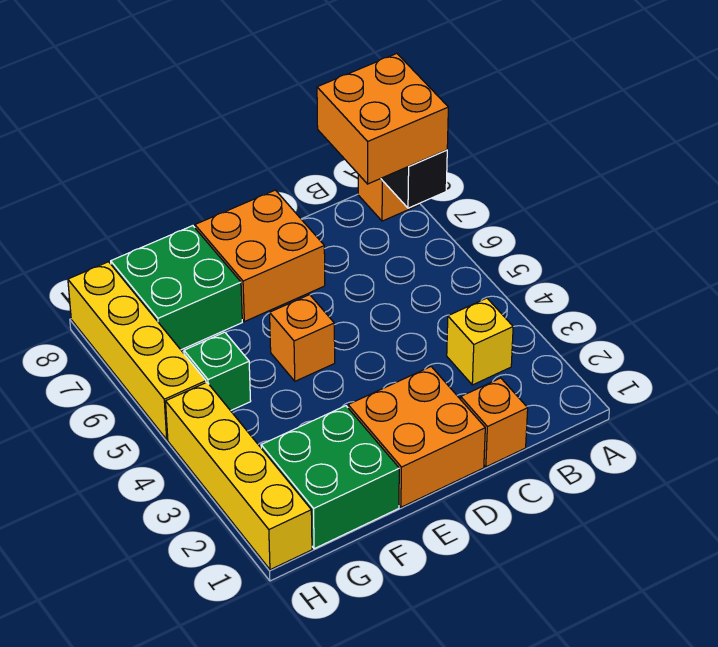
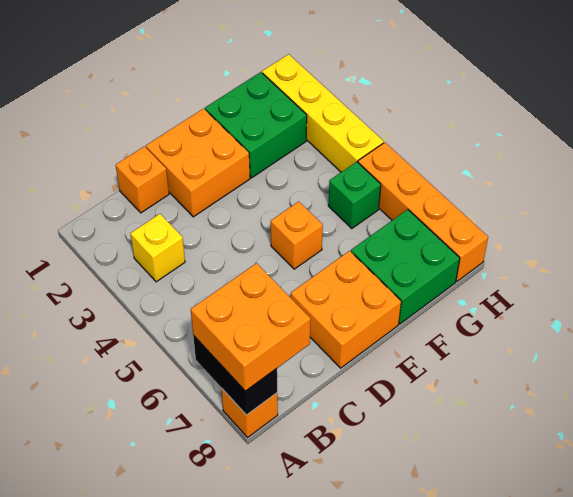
yellow brick H5:H8 level 1 -> orange brick H5:H8 level 1

